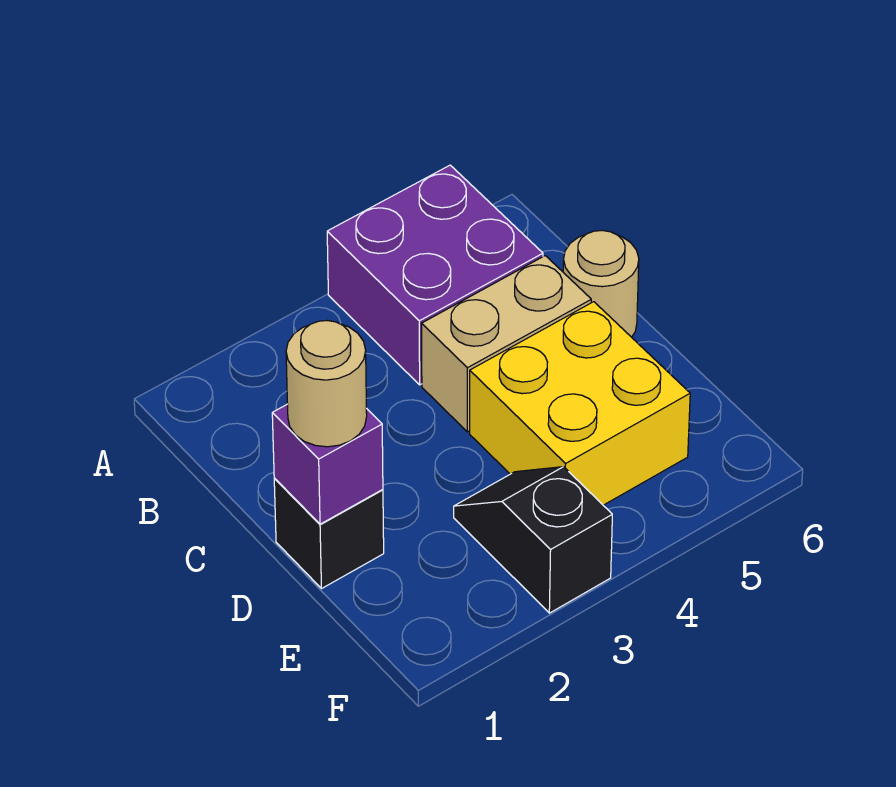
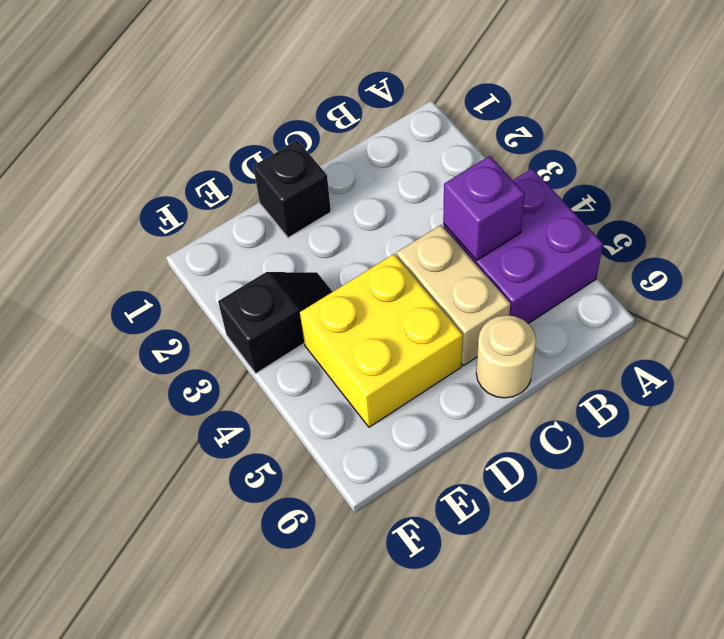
purple brick D1 level 2 -> purple brick B4 level 2
tan round brick D1 level 3 -> none

